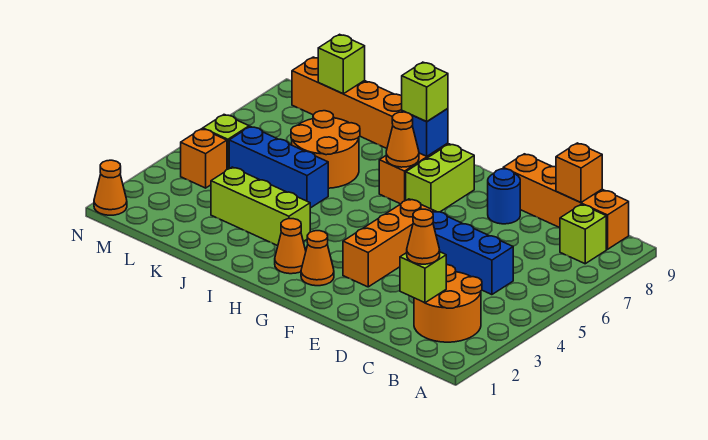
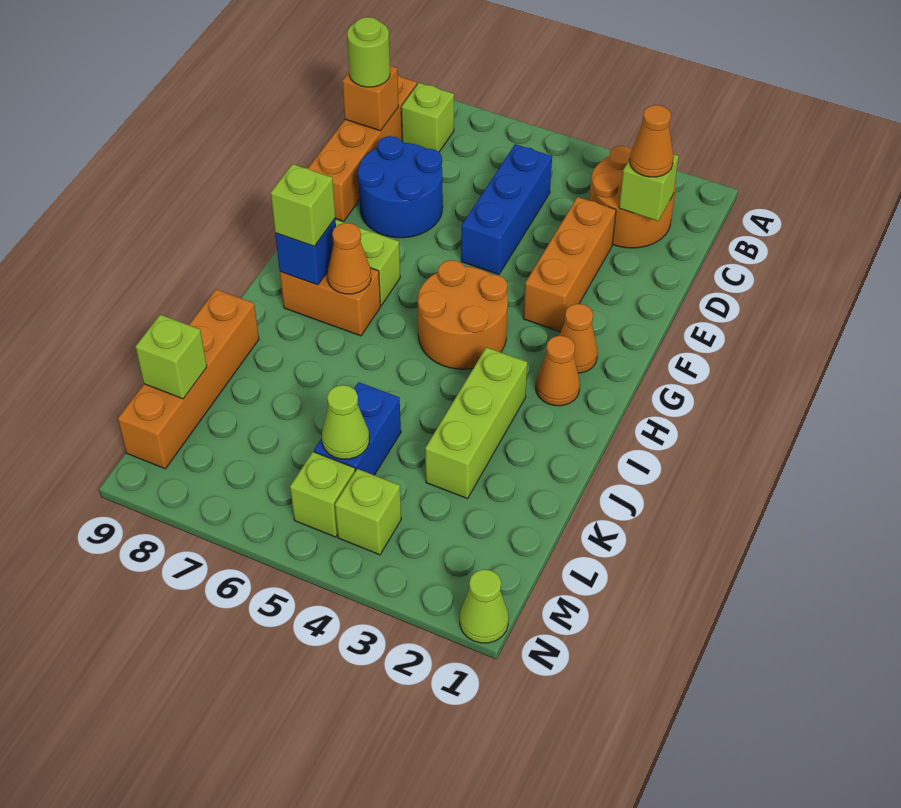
none -> lime round brick C9 level 3
blue round brick E8 level 1 -> blue round brick D7:E8 level 1
orange brick F3:F5 level 1 -> orange brick D3:F3 level 1
blue brick J5:L5 level 1 -> blue brick K5:L5 level 1
orange round brick J6:K7 level 1 -> orange round brick G4:H5 level 1
none -> lime cone L5 level 2
orange brick M4 level 1 -> lime brick M4 level 1
orange cone N1 level 1 -> lime cone N1 level 1

